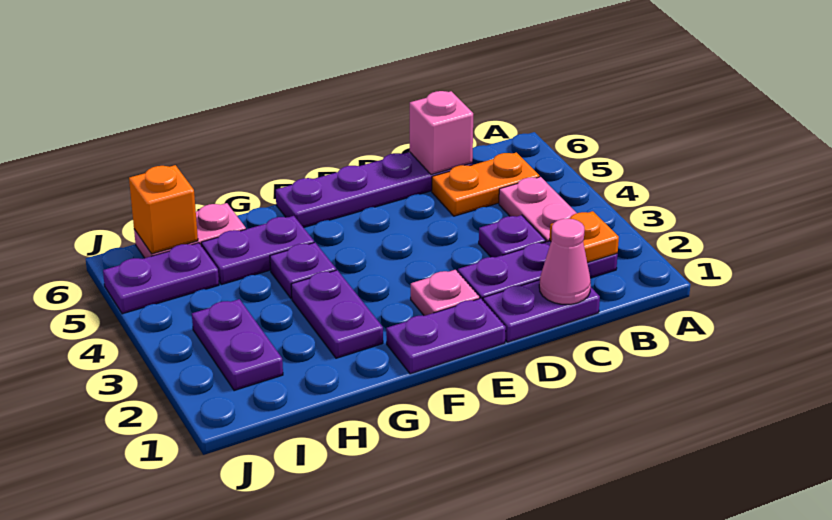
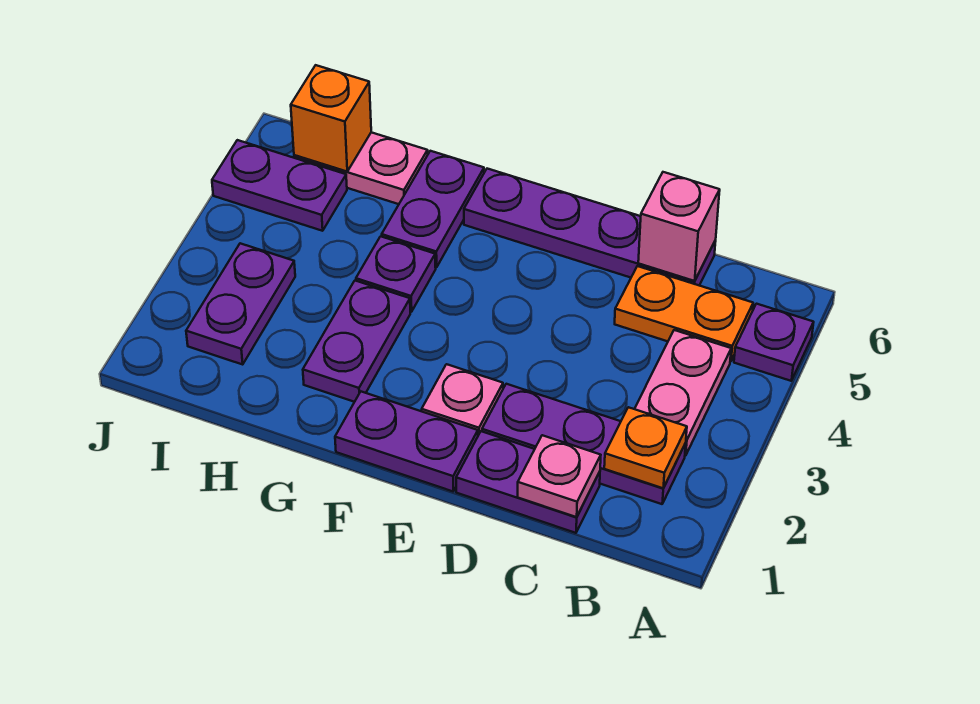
pink cone C1 level 2 -> pink plate C1 level 2
purple plate C3 level 1 -> purple plate A5 level 1
purple plate G5:H5 level 1 -> purple plate G5:G6 level 1

